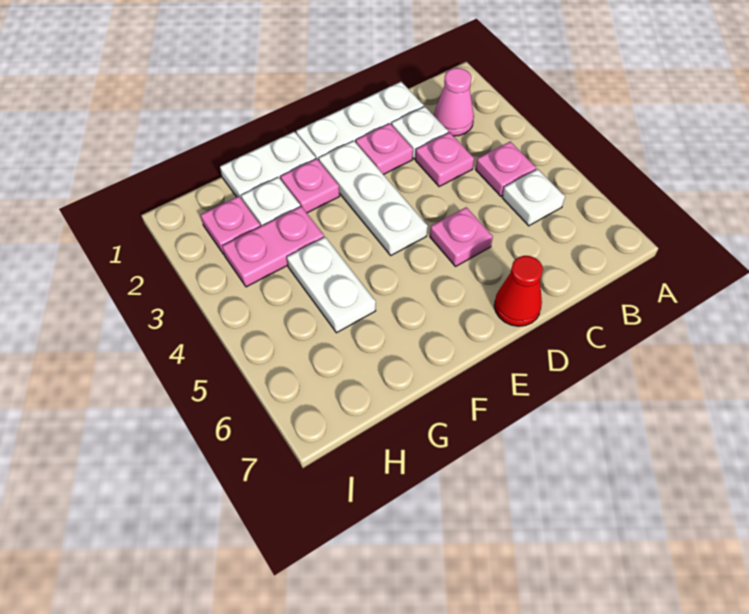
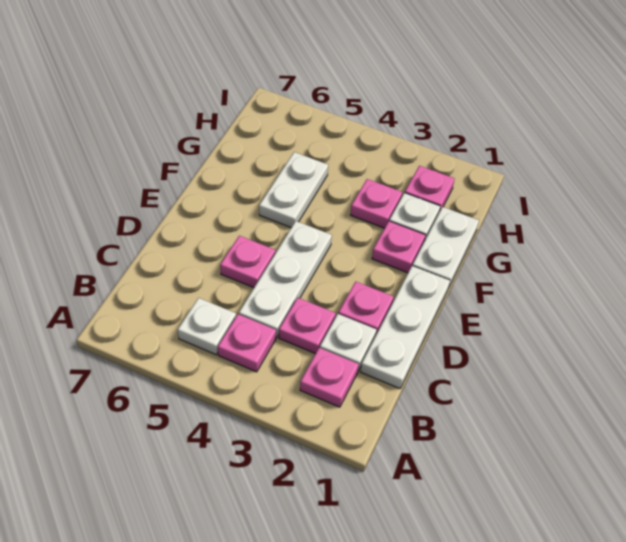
pink cone B2 level 1 -> pink plate B2 level 1
red cone D7 level 1 -> none
white plate E2:E4 level 1 -> white plate C4:E4 level 1
pink plate G3:H3 level 1 -> pink plate G3 level 1
white plate G4:G5 level 1 -> white plate F5:G5 level 1

